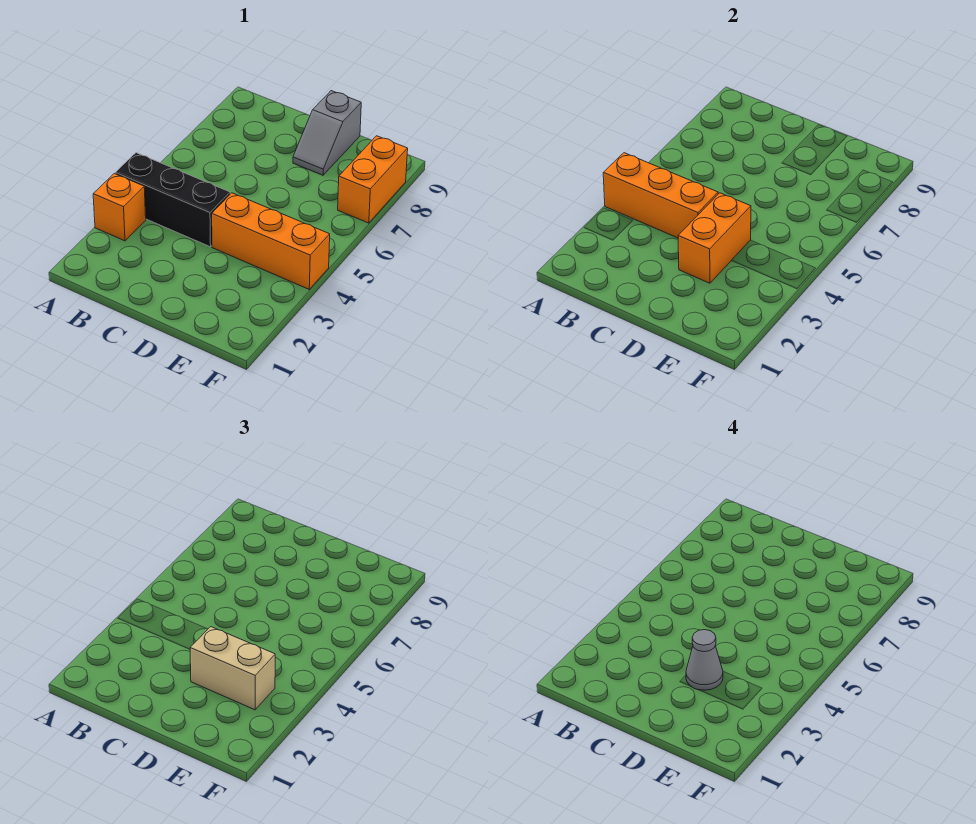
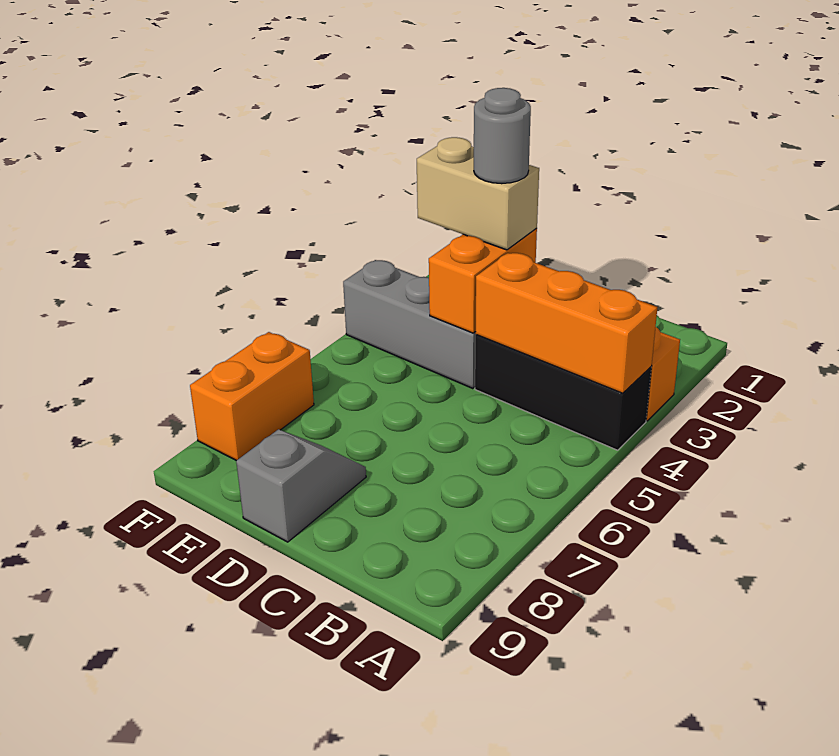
grey cone D3 level 4 -> grey round brick D3 level 4
orange brick D4:F4 level 1 -> grey brick D4:F4 level 1

